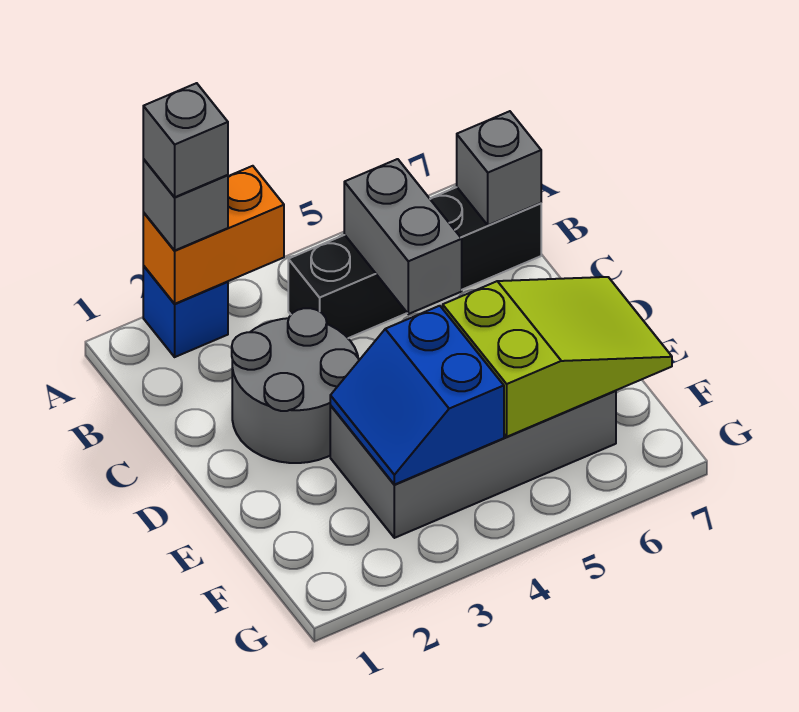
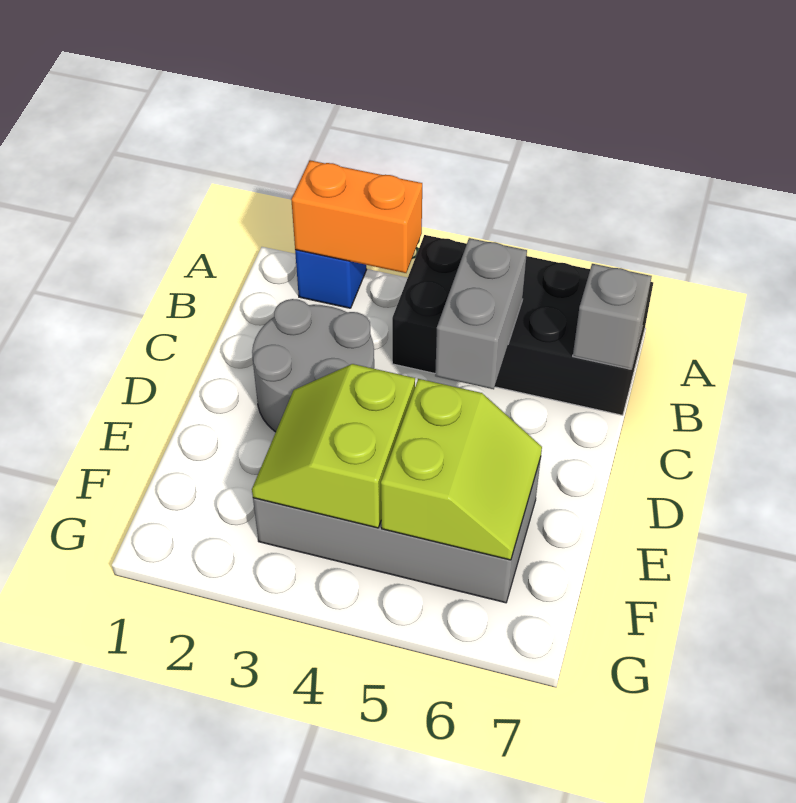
grey brick A2 level 3 -> none
grey brick A2 level 4 -> none
black brick B4:B7 level 1 -> black brick A4:B7 level 1
blue slope E3:F4 level 2 top 4 -> lime slope E3:F4 level 2 top 4
lime slope E5:F7 level 2 top 5 -> lime slope E5:F6 level 2 top 5

